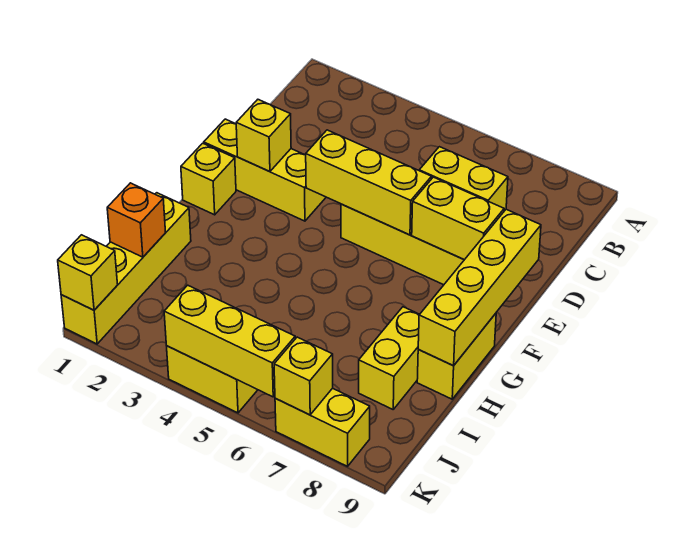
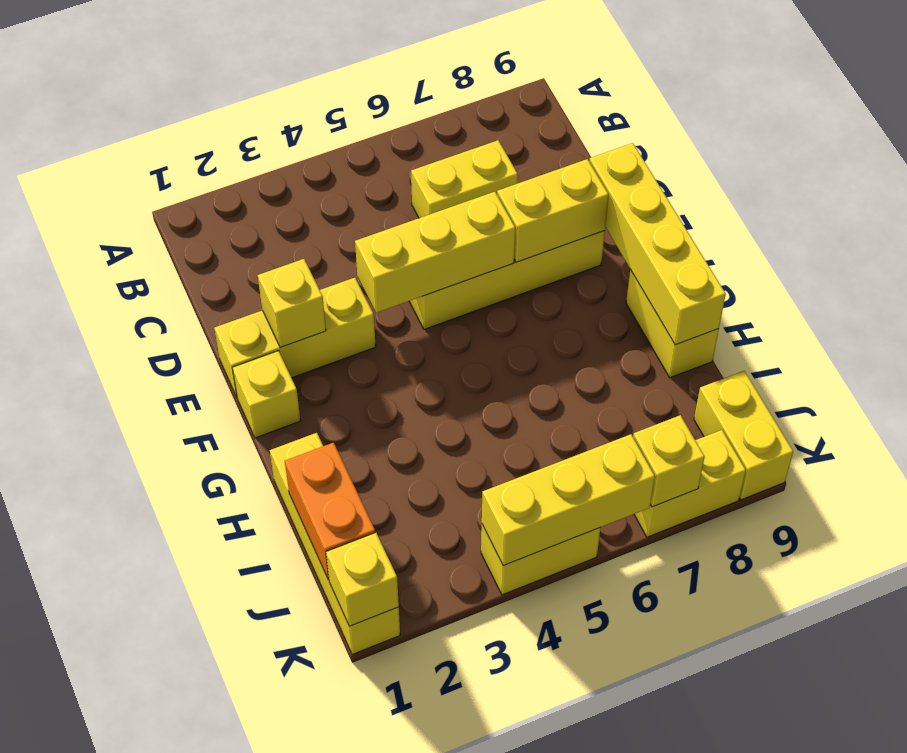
yellow brick H8:I8 level 1 -> yellow brick J9:K9 level 1
orange brick I1 level 2 -> orange brick I1:J1 level 2

